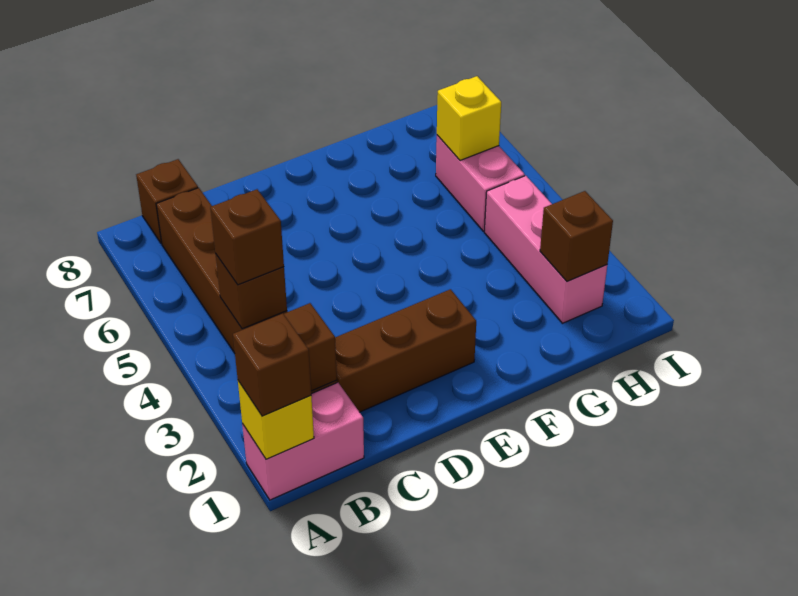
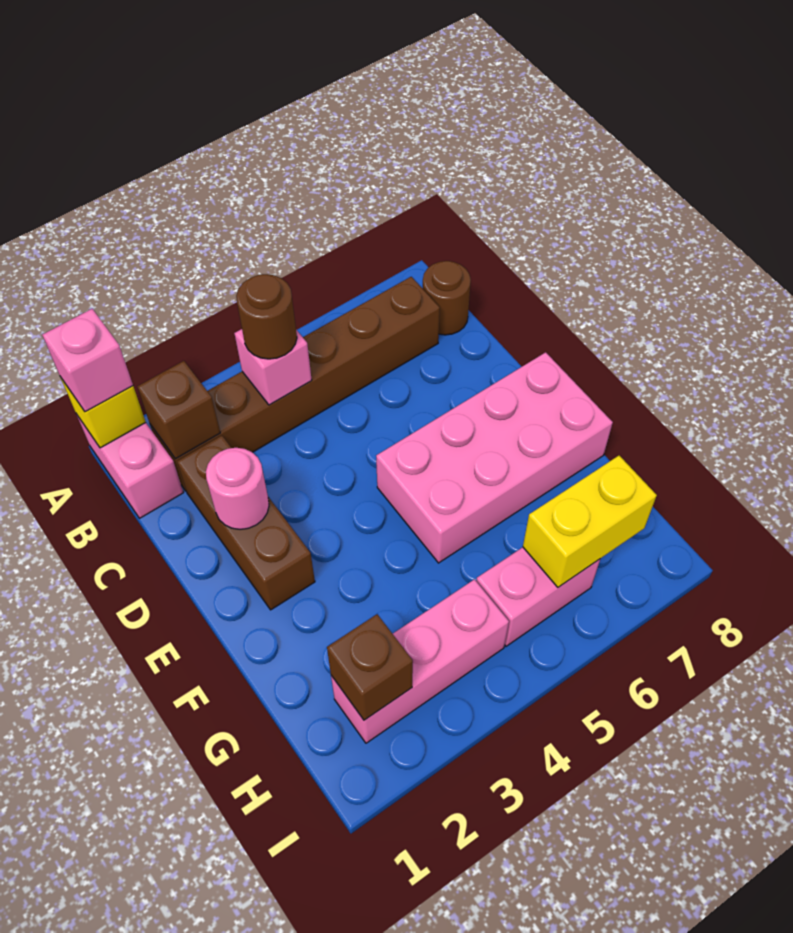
brown brick A1 level 3 -> pink brick A1 level 3
brown brick B4 level 2 -> pink brick B4 level 2
brown brick B4 level 3 -> brown round brick B4 level 3
brown brick B8 level 1 -> brown round brick B8 level 1
none -> pink round brick D2 level 2
none -> pink brick E5:F8 level 1
yellow brick H6 level 2 -> yellow brick H6:H7 level 2

